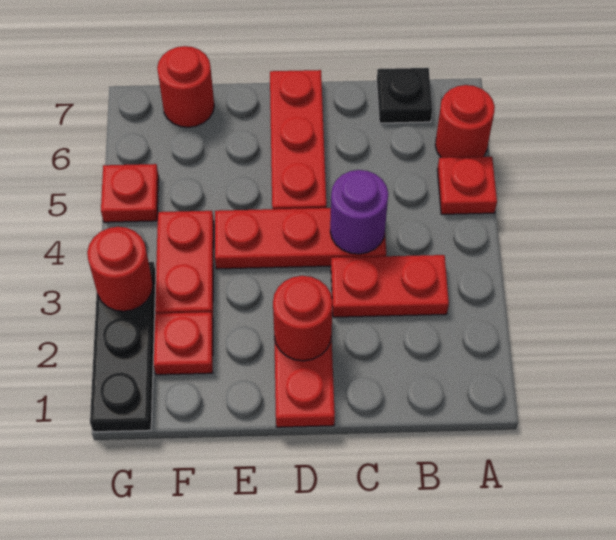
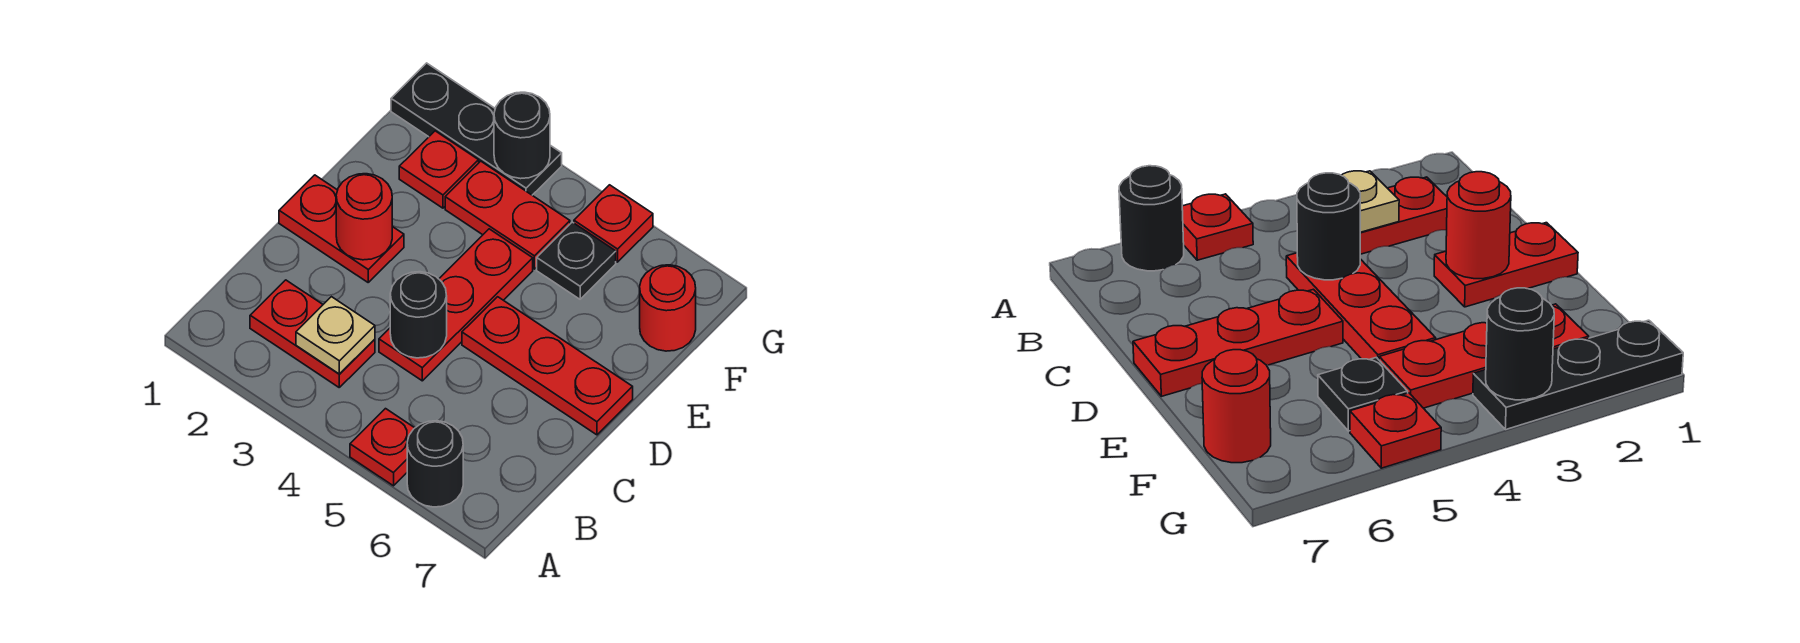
red round brick A6 level 1 -> black round brick A6 level 1
red plate B3:C3 level 1 -> red plate B2:B3 level 1
none -> tan plate B3 level 2
black plate B7 level 1 -> black plate F5 level 1
purple round brick C4 level 2 -> black round brick C4 level 2
red round brick G3 level 2 -> black round brick G3 level 2

